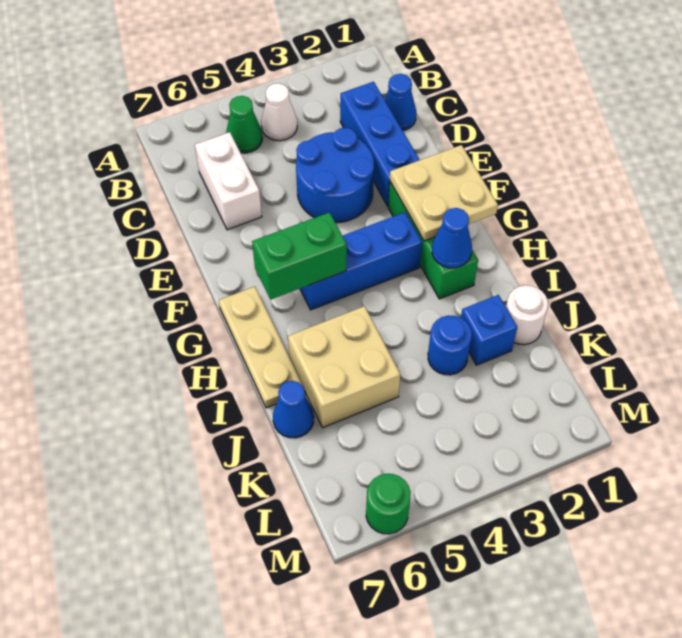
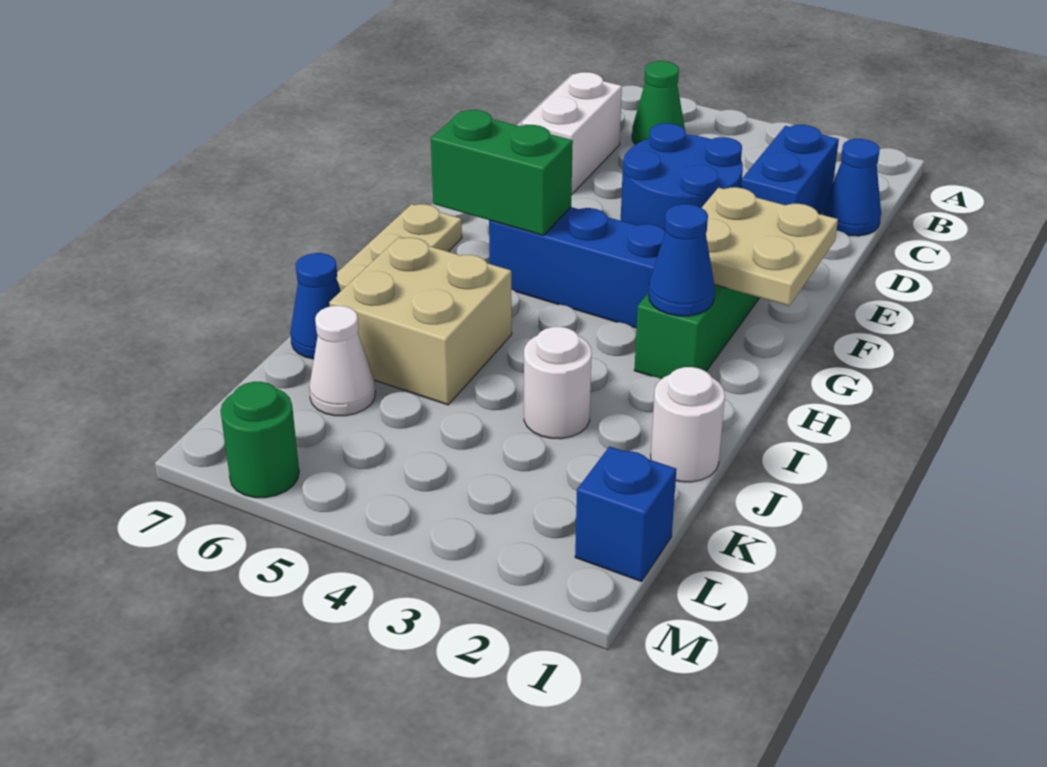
white cone B4 level 1 -> white cone K6 level 1
blue brick C2:E2 level 1 -> blue brick C2:D2 level 1
blue brick J2 level 1 -> blue brick L1 level 1
blue round brick J3 level 1 -> white round brick J3 level 1

